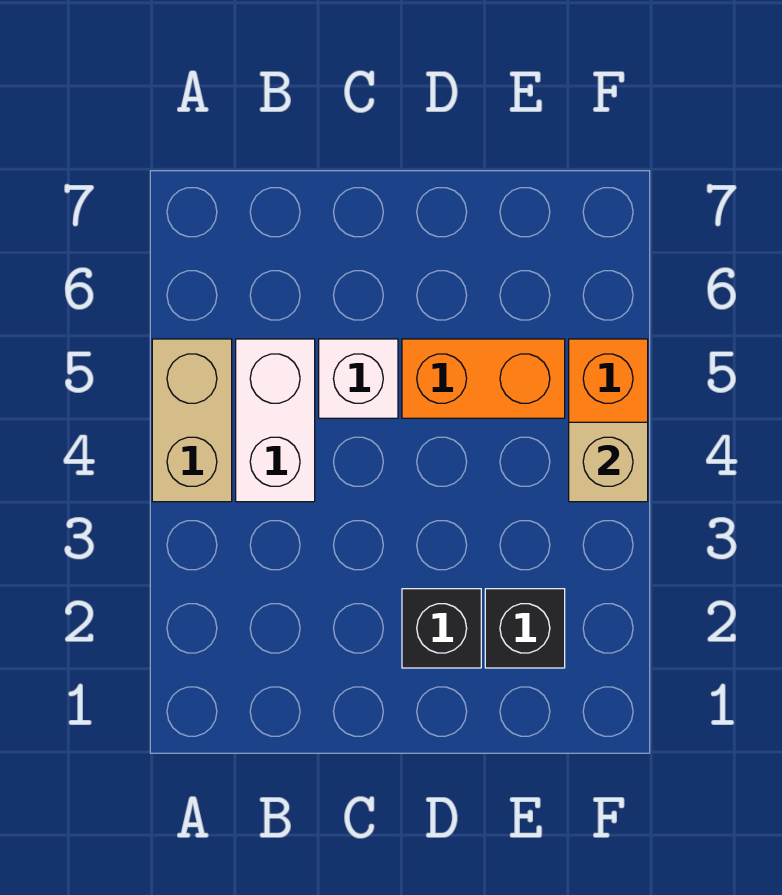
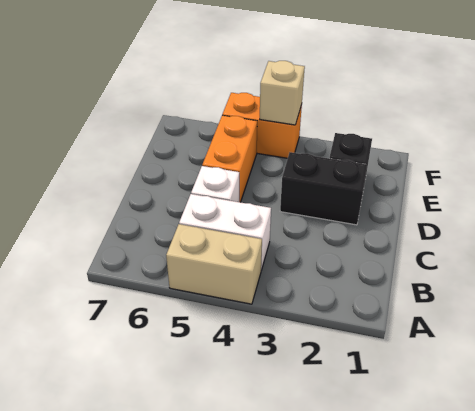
black brick D2 level 1 -> black brick D2:D3 level 1

